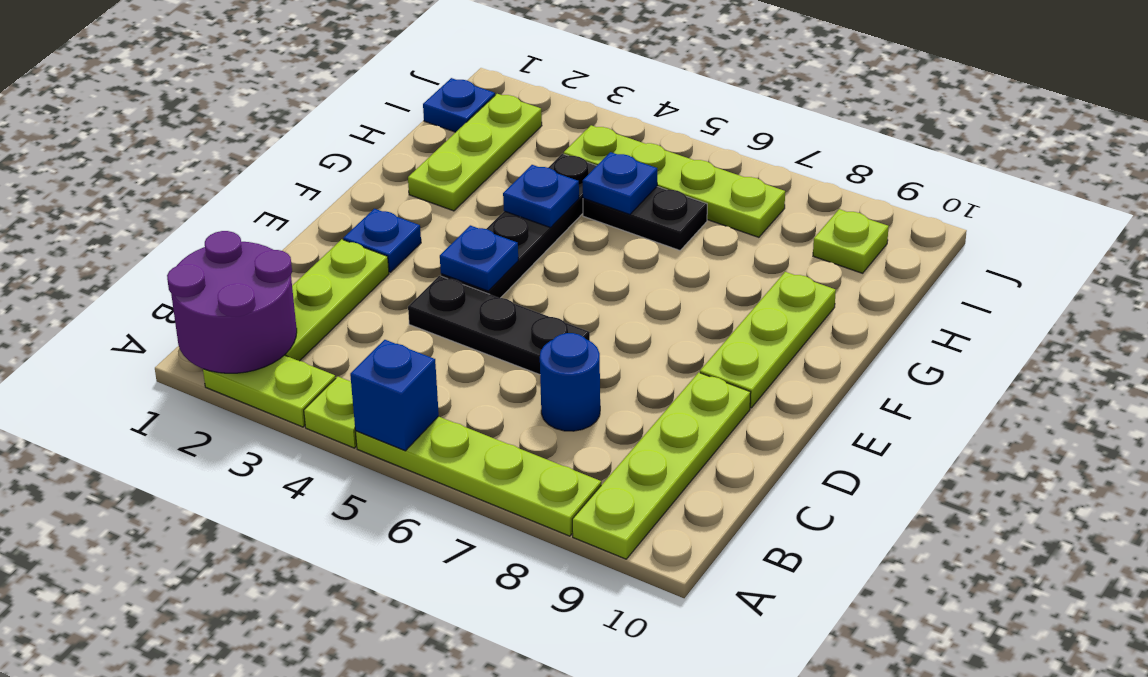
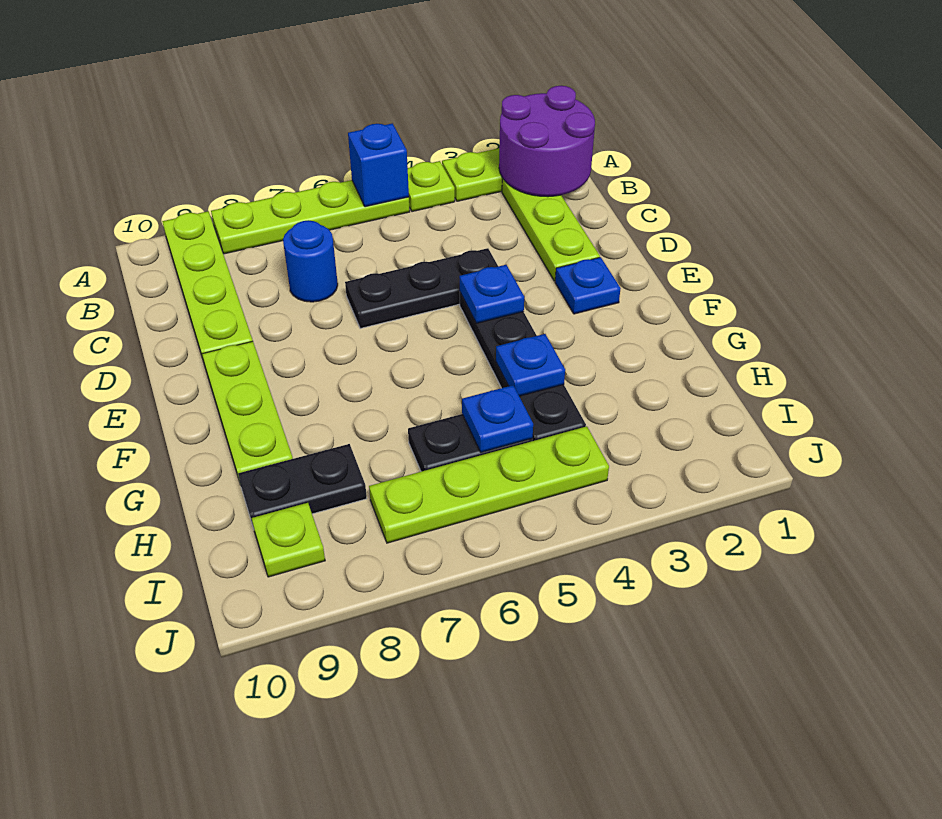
lime plate G2:I2 level 1 -> none
none -> black plate H8:H9 level 1
blue plate I1 level 1 -> none

